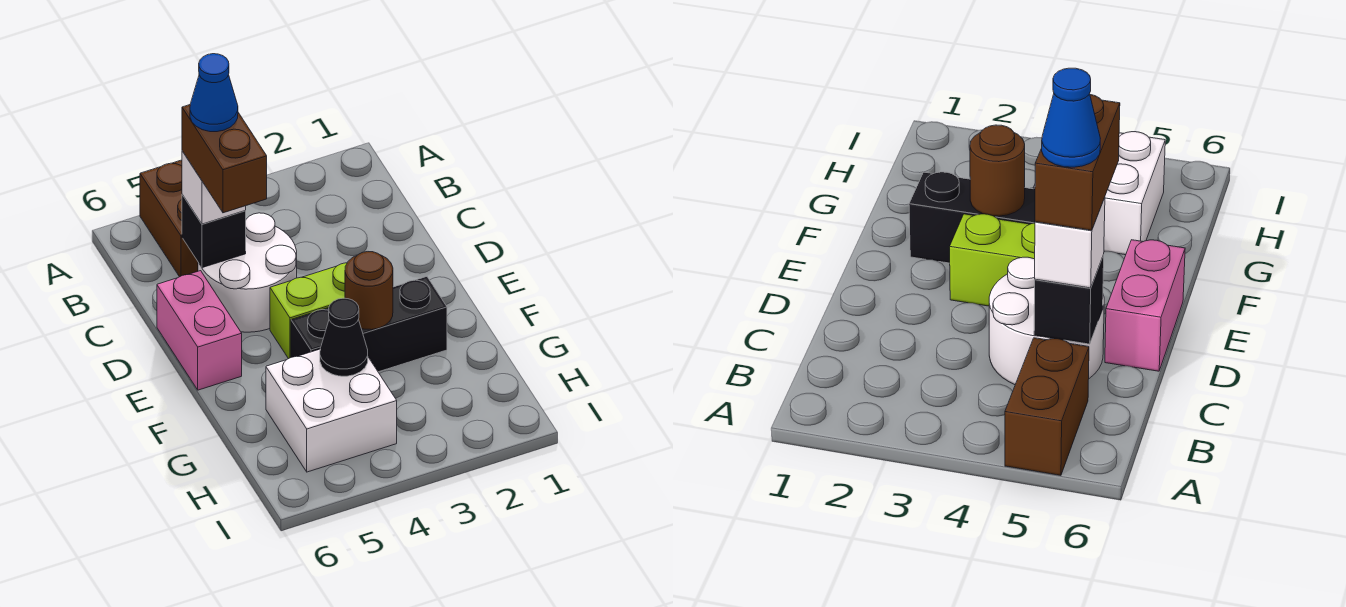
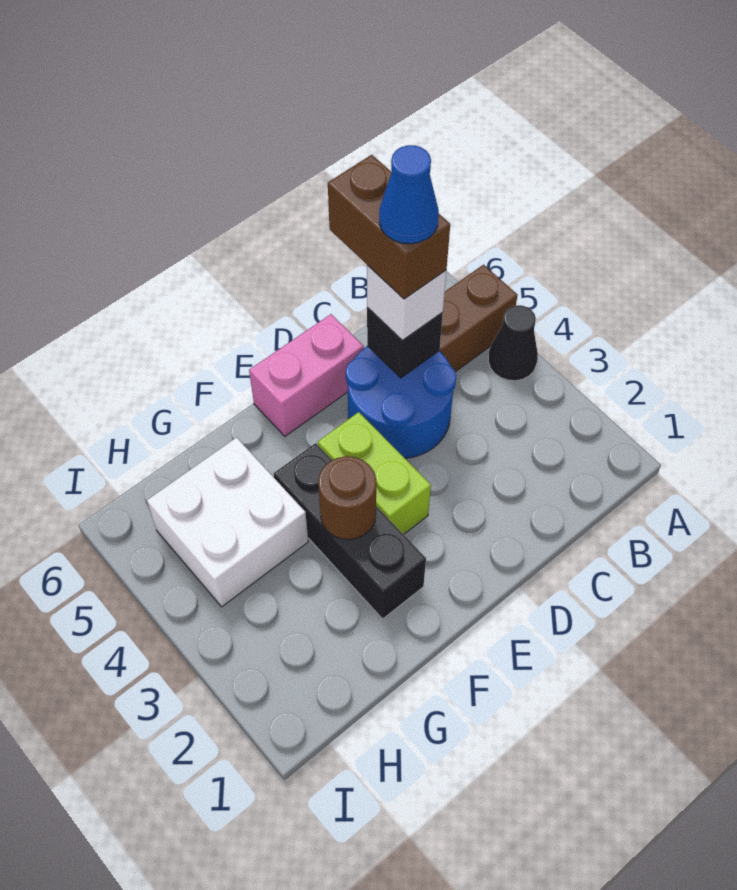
white round brick C4:D5 level 1 -> blue round brick C4:D5 level 1
brown brick C5:D5 level 4 -> brown brick C5:C6 level 4
black cone G4 level 2 -> black cone A4 level 1

